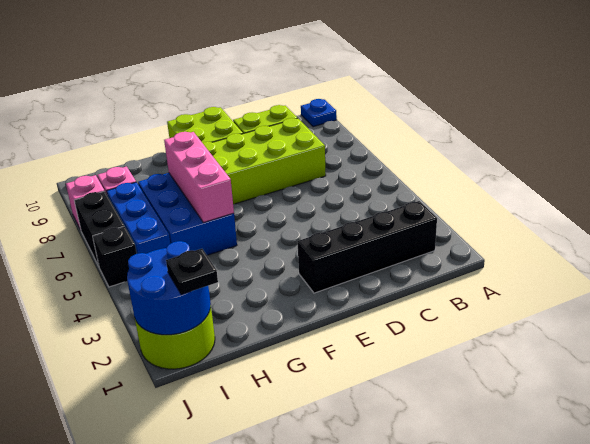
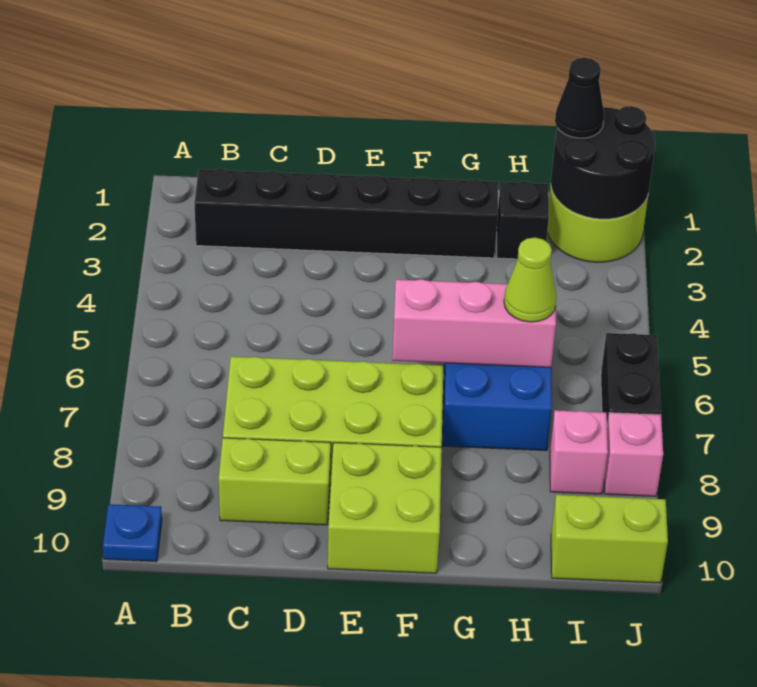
black brick B2:E2 level 1 -> black brick B2:G2 level 1
pink brick G5:G7 level 2 -> pink brick F6:H6 level 2
none -> lime cone H6 level 3
blue round brick I1:J2 level 2 -> black round brick I1:J2 level 2
black plate I1 level 3 -> black cone I1 level 3
blue brick I5:I7 level 1 -> none
none -> lime brick I10:J10 level 1
black brick J5 level 1 -> black brick H2 level 1

